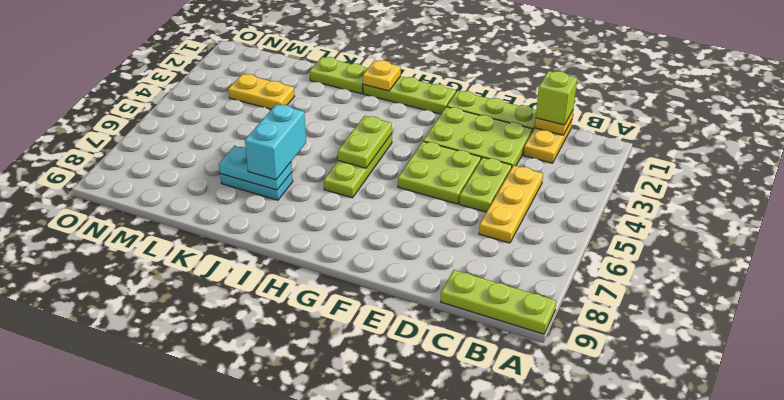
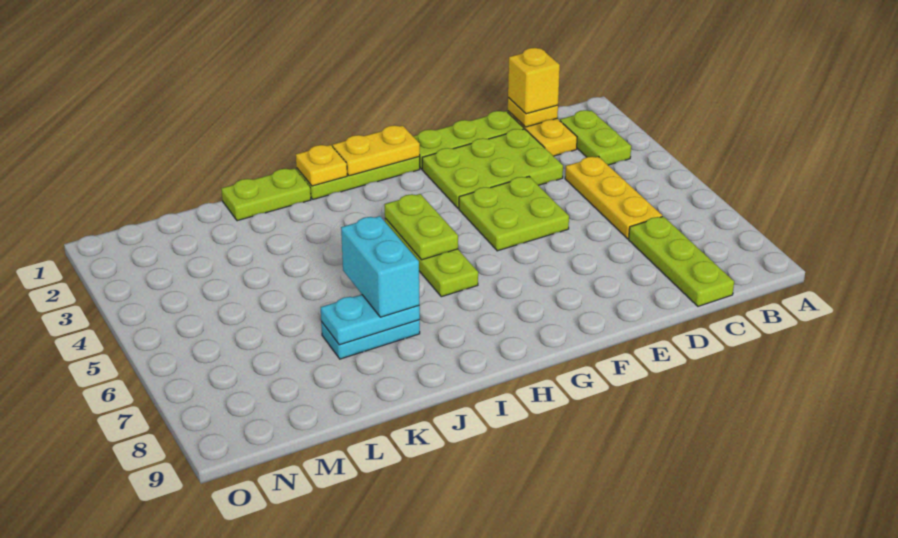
lime plate A9:C9 level 1 -> lime plate C7:C9 level 1
lime brick C1 level 3 -> yellow brick C1 level 3
lime plate D4:D5 level 1 -> lime plate B2:B3 level 1
yellow plate L3:M3 level 1 -> yellow plate G1:H1 level 2

